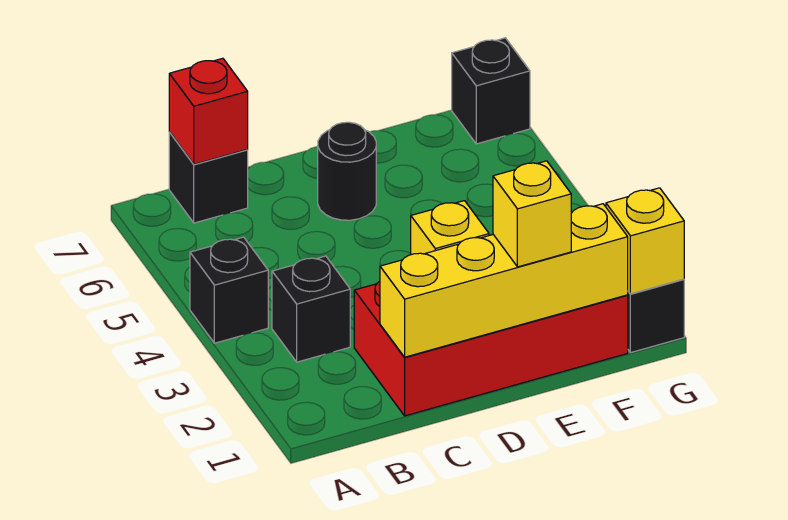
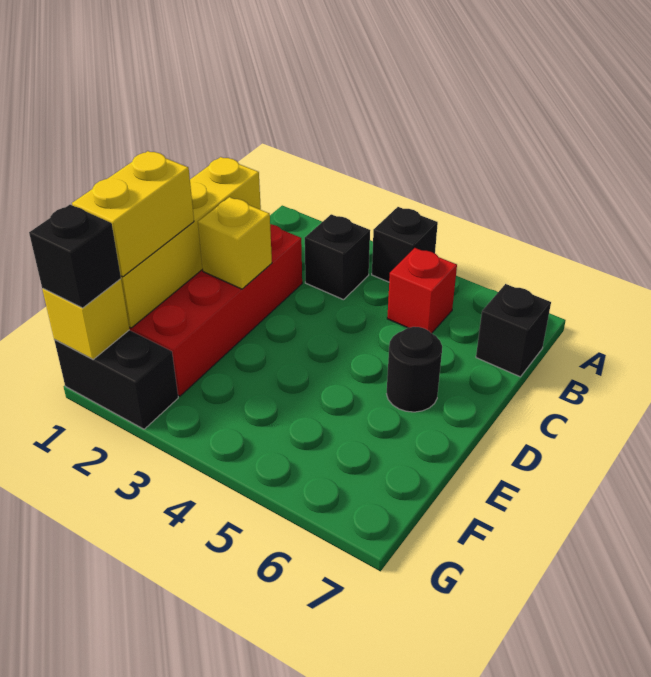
red brick B7 level 2 -> red brick B5 level 1
yellow brick E1 level 3 -> yellow brick E1:F1 level 3
black brick G7 level 1 -> black brick G1 level 3

